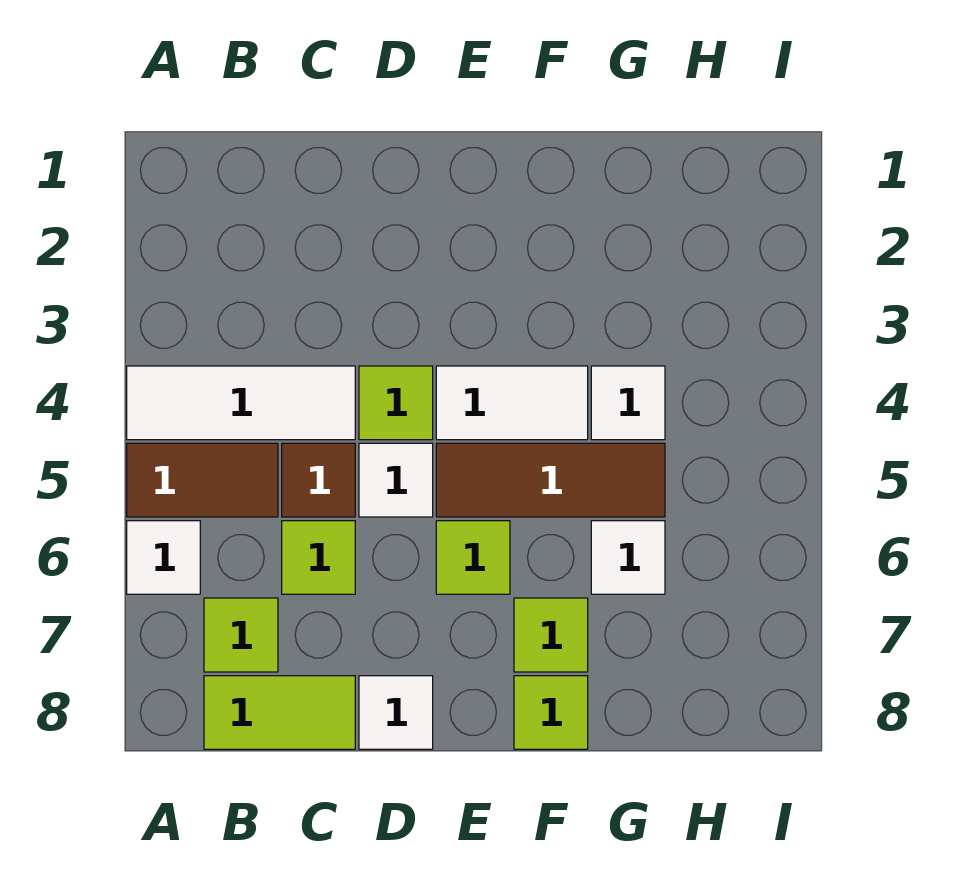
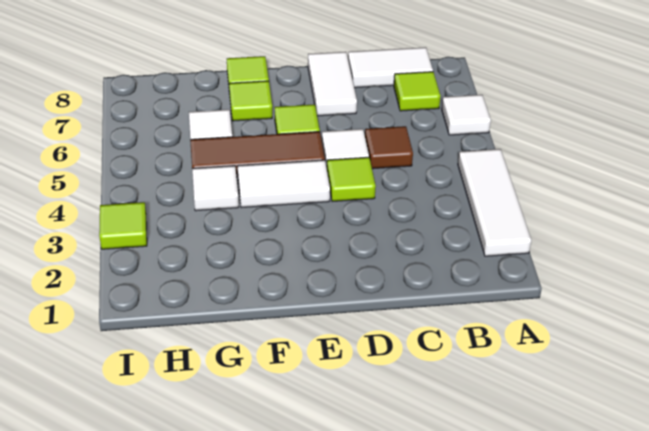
white tile A4:C4 level 1 -> white tile A2:A4 level 1
brown tile A5:B5 level 1 -> none
lime tile B8:C8 level 1 -> white tile B8:C8 level 1
lime tile C6 level 1 -> lime tile I3 level 1
white tile D8 level 1 -> white tile D7:D8 level 1

